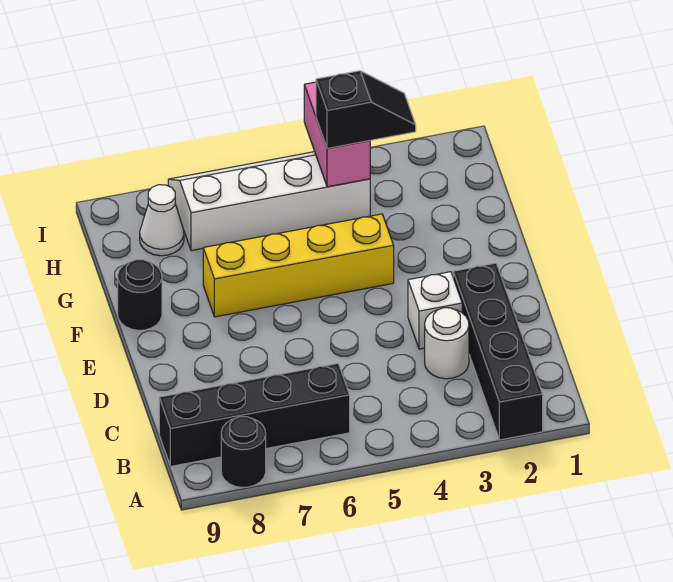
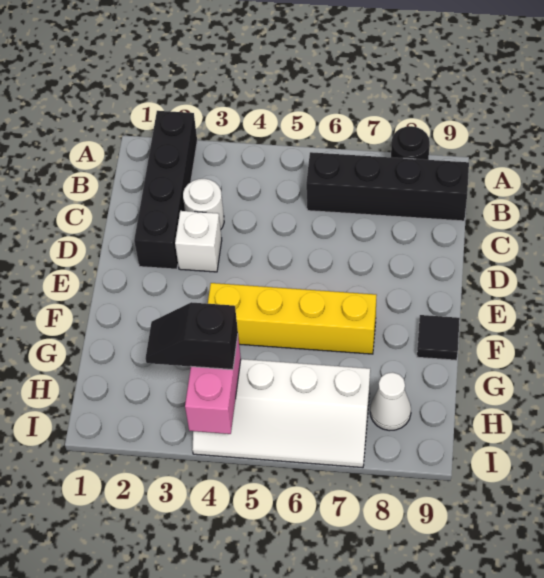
black round brick F9 level 1 -> black tile F9 level 1

